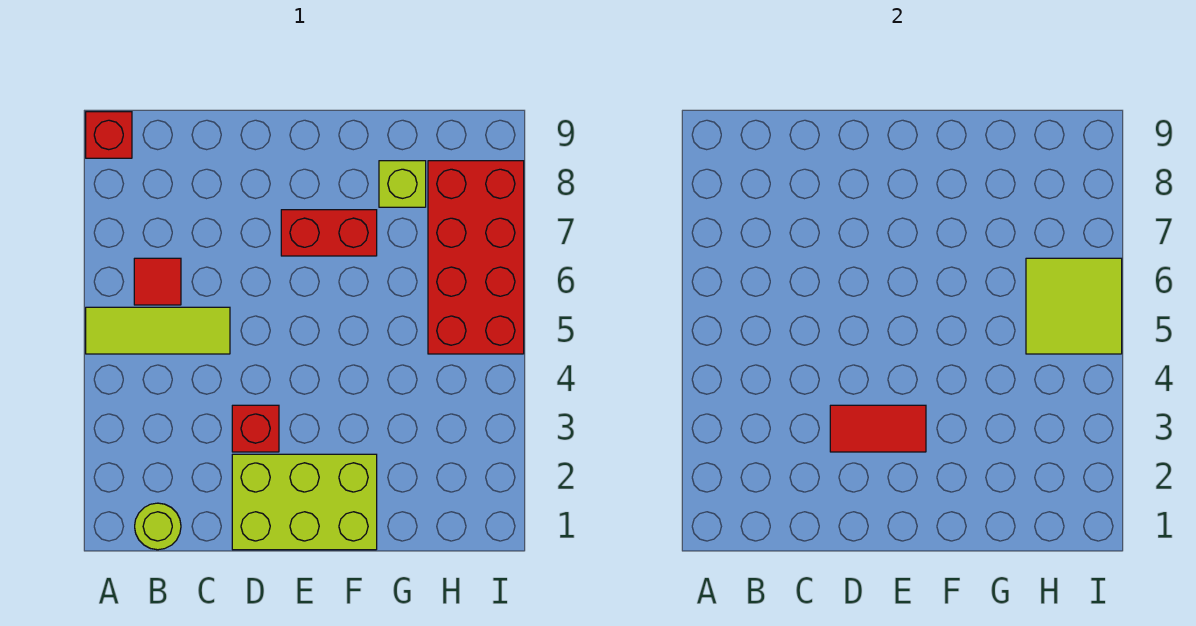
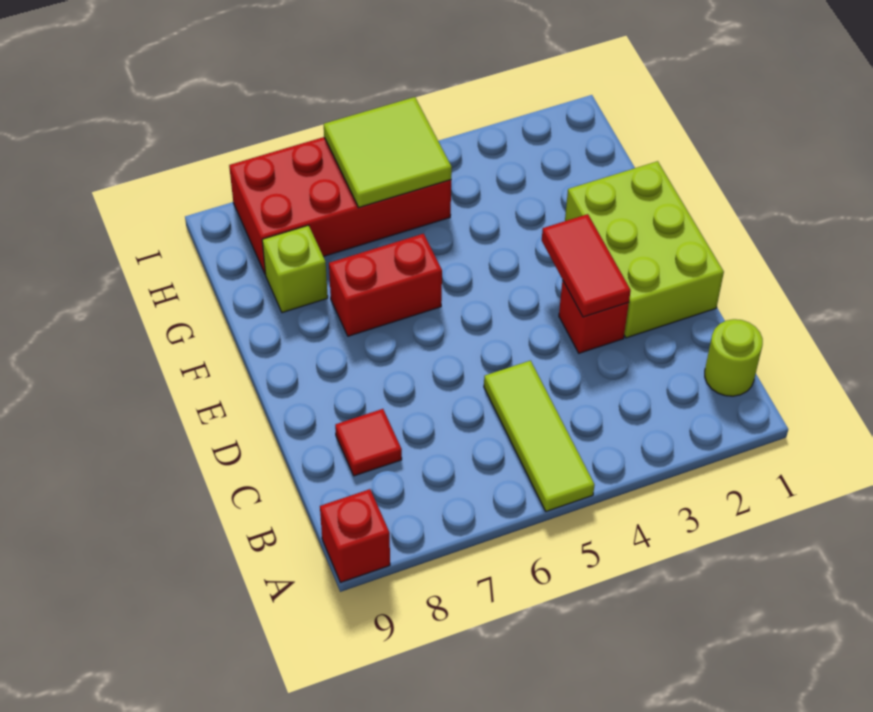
red tile B6 level 1 -> red tile C8 level 1
red brick E7:F7 level 1 -> red brick F6:F7 level 1

